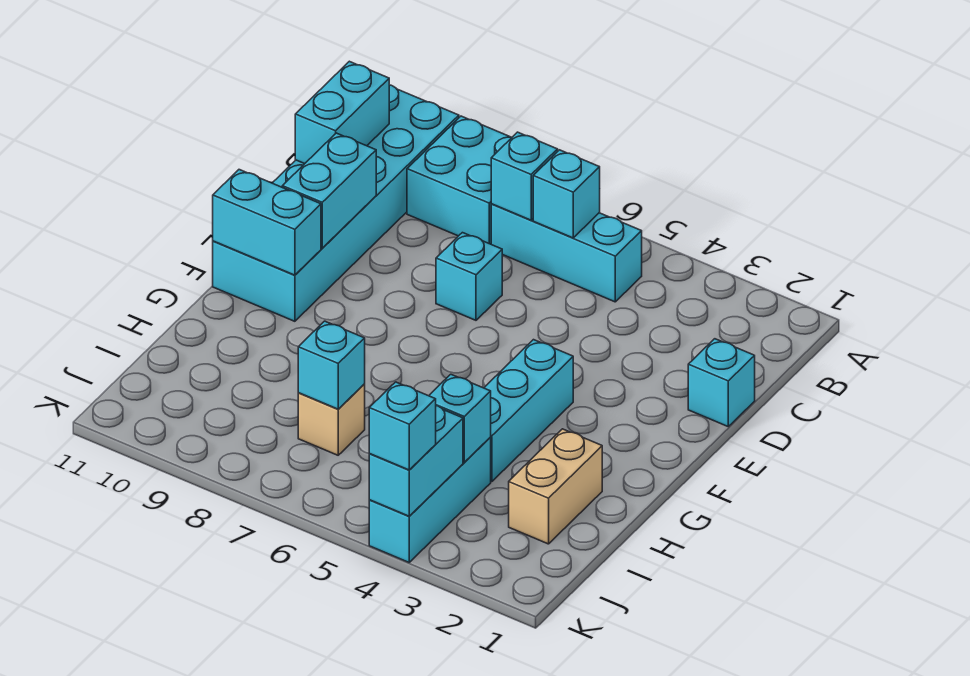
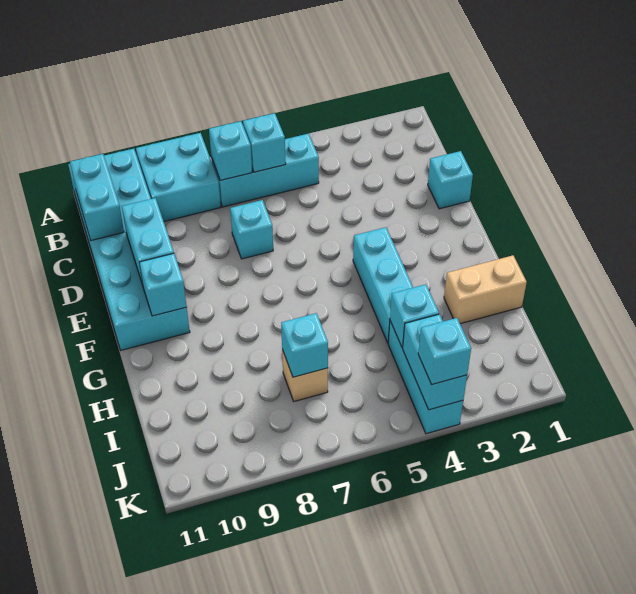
cyan brick F10:F11 level 2 -> cyan brick F10 level 2
tan brick H2:I2 level 1 -> tan brick H1:H2 level 1

